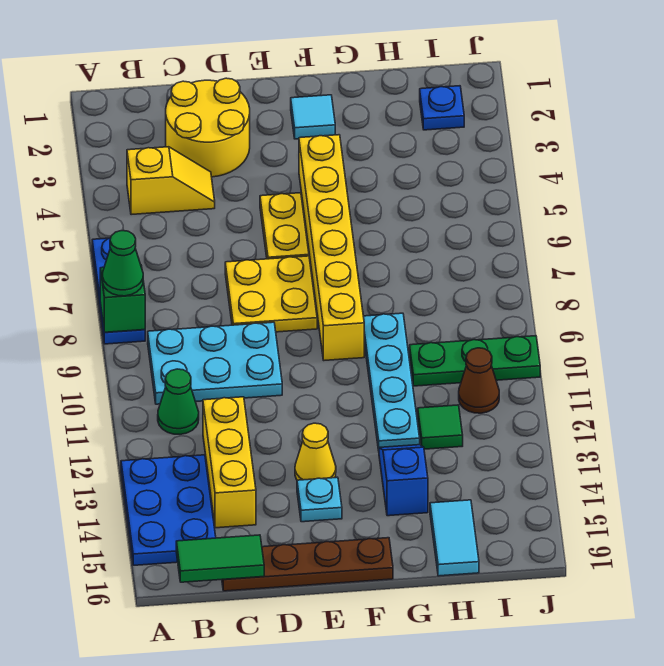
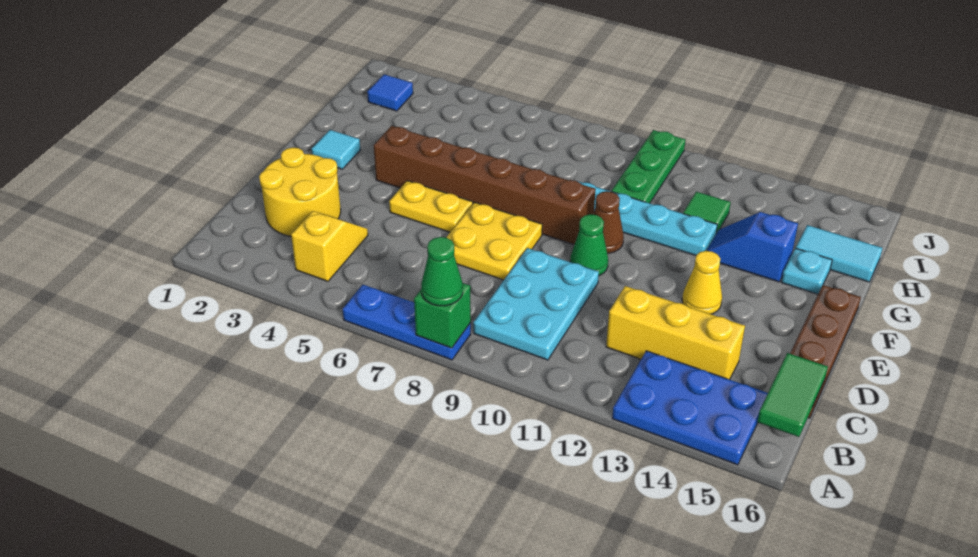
green cone B11 level 1 -> green cone E10 level 1
cyan plate E14 level 1 -> cyan plate G15 level 1
yellow brick F4:F9 level 1 -> brown brick F4:F9 level 1
blue plate I2 level 1 -> blue tile I2 level 1
brown cone I11 level 1 -> brown cone F10 level 1

